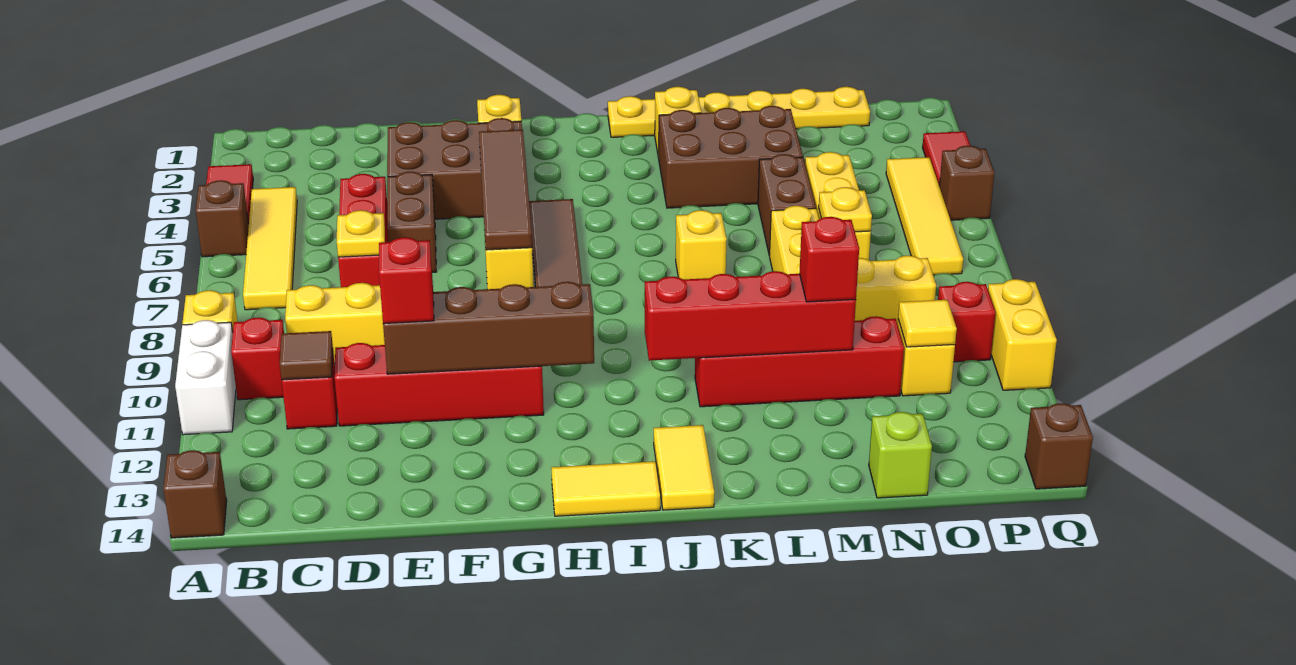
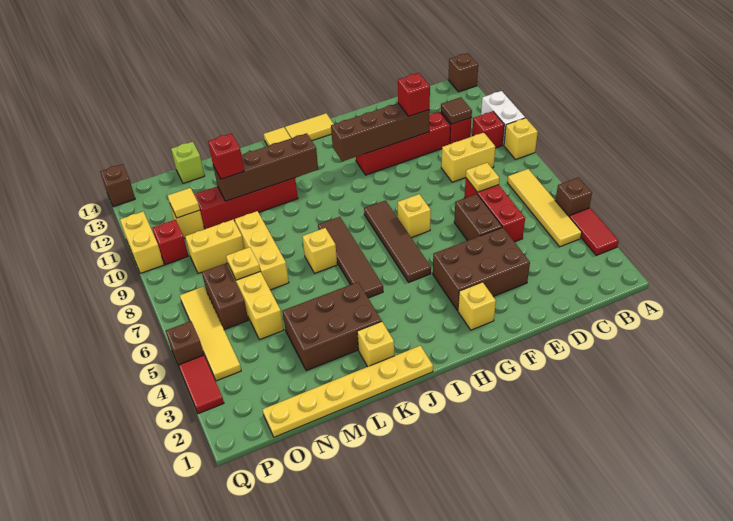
brown tile G4:G7 level 2 -> brown tile J5:J8 level 1
red brick J11:M11 level 2 -> brown brick J11:M11 level 2
brown brick M5:M6 level 1 -> brown brick O6:O7 level 1

